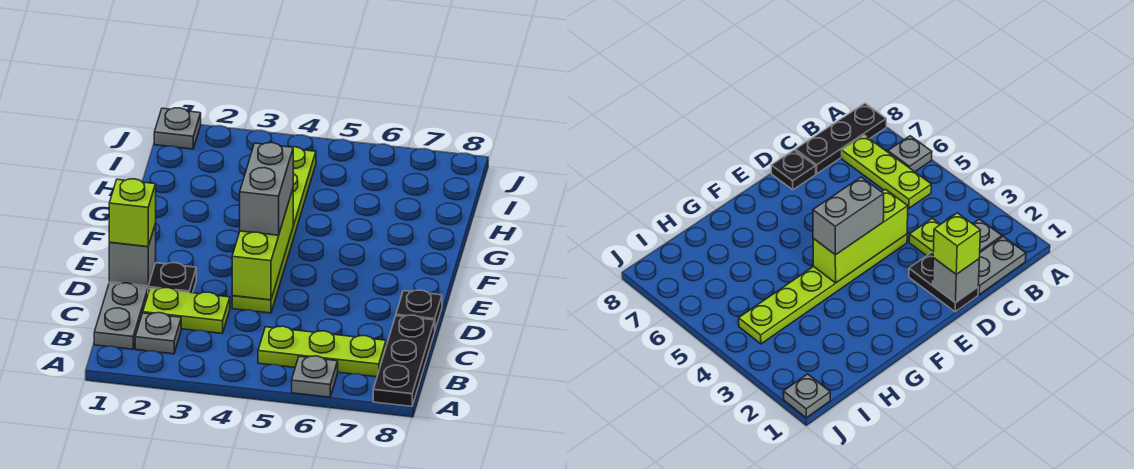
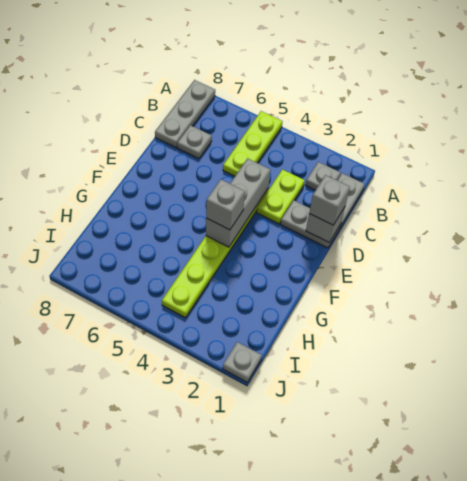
grey plate A6 level 1 -> grey plate C7 level 1
black plate A8:C8 level 1 -> grey plate A8:C8 level 1
lime plate B5:B7 level 1 -> lime plate A5:C5 level 1
lime plate C2:C3 level 1 -> lime plate C3:D3 level 1
black plate D1:D2 level 1 -> grey plate D1:D2 level 1
lime brick D1 level 3 -> grey brick D1 level 3
lime brick D4:F4 level 2 -> grey brick D4:F4 level 2
black plate D8 level 1 -> none
grey brick E4:F4 level 3 -> grey brick F4 level 3

